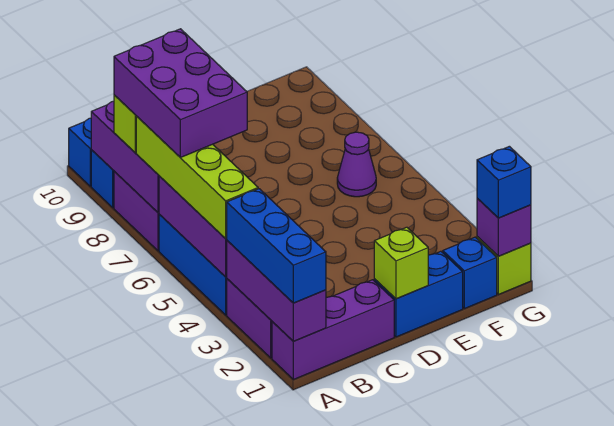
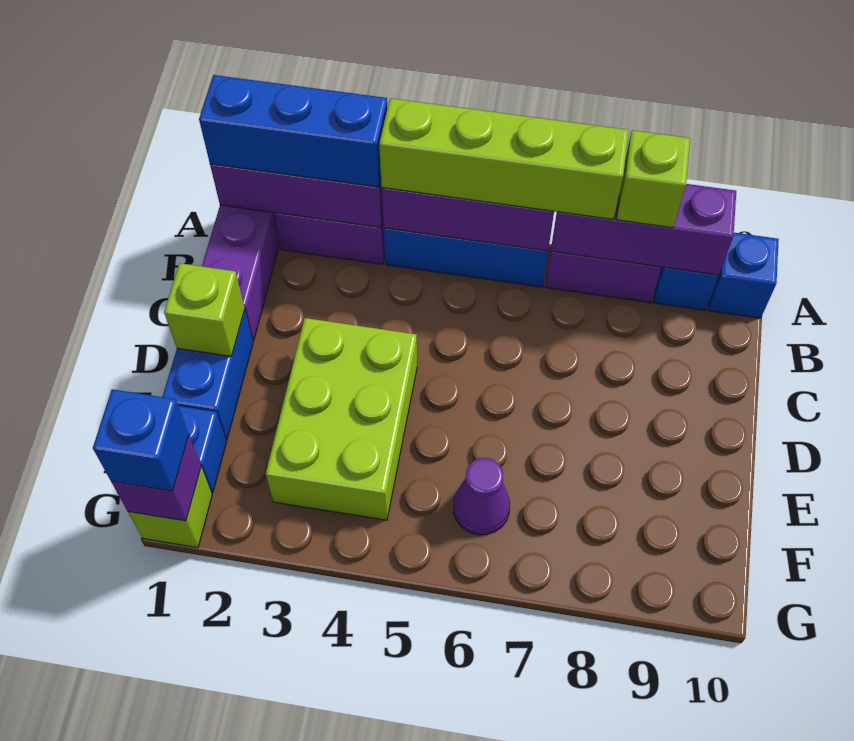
purple brick A6:B8 level 4 -> none
none -> lime brick D3:F4 level 1

